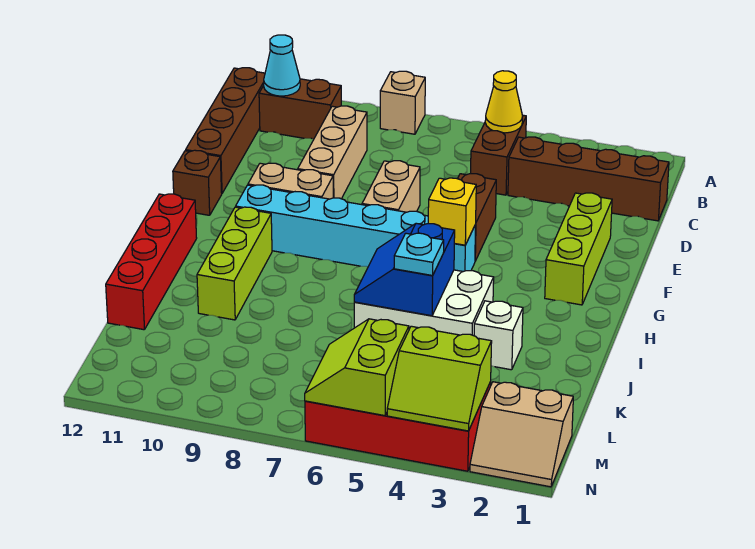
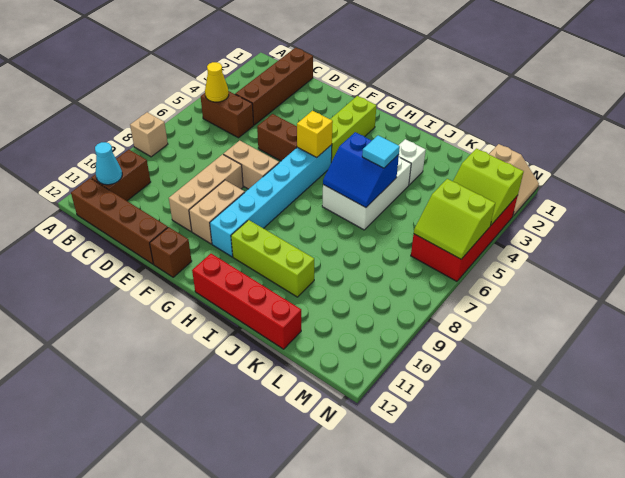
tan brick C9:E9 level 1 -> tan brick E8:E10 level 1
lime brick E2:G2 level 1 -> lime brick G2:G4 level 1
cyan plate J5 level 3 -> cyan tile J5 level 3
lime slope M3:N4 level 2 top M -> lime slope M3:N4 level 2 top 3

